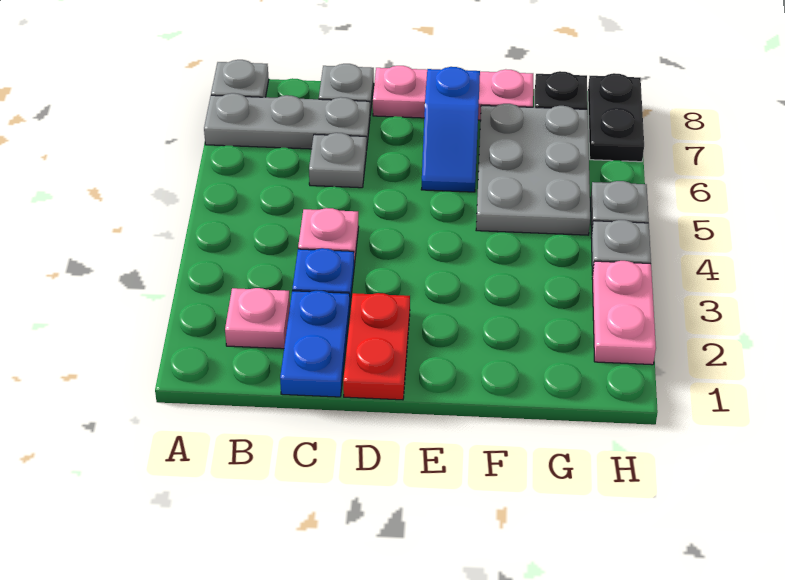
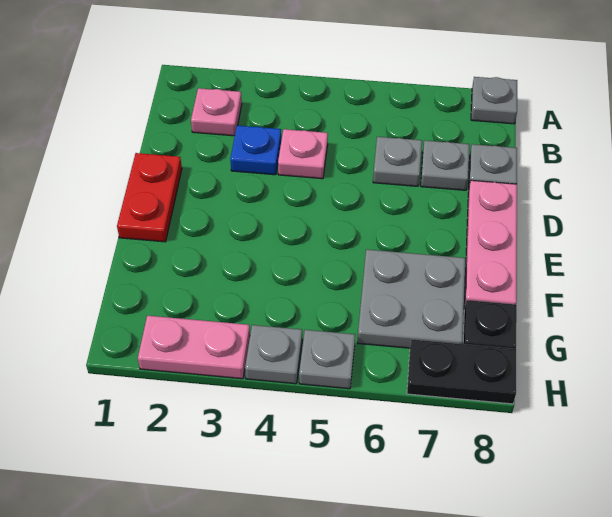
grey plate A7:C7 level 1 -> grey plate C7 level 1
blue plate C1:C2 level 1 -> none
red plate D1:D2 level 1 -> red plate D1:E1 level 1
blue slope E6:E7 level 1 top 7 -> none
grey plate F5:G7 level 1 -> grey plate F6:G7 level 1

